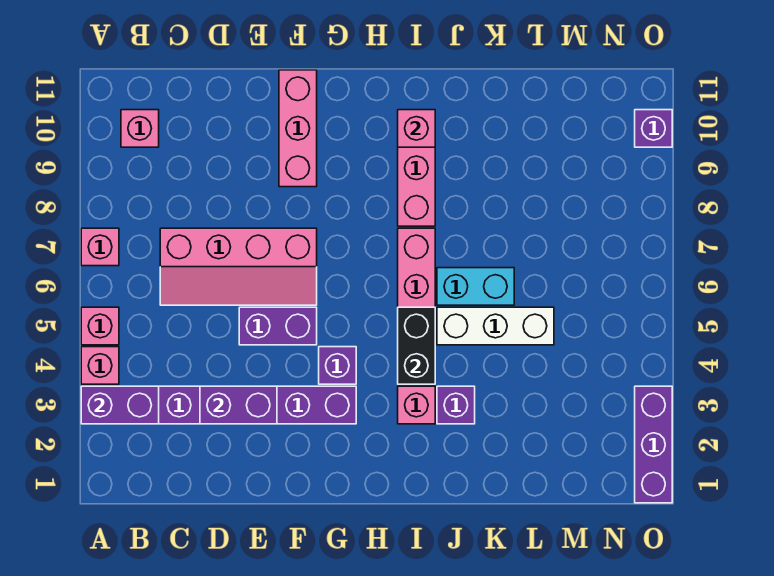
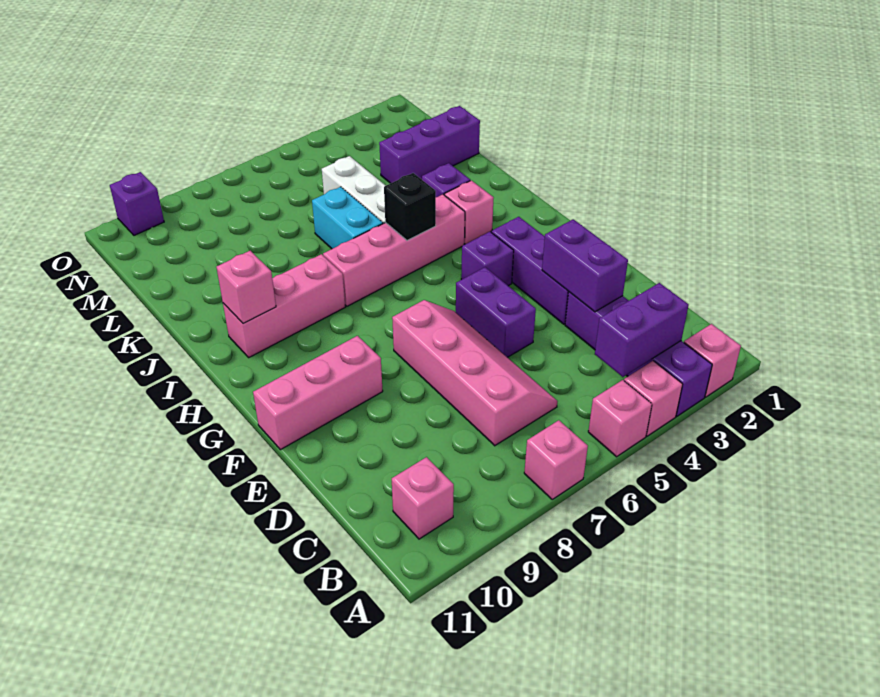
none -> pink brick A2 level 1
purple brick A3:B3 level 2 -> purple brick B3:B4 level 2
black brick I4:I5 level 2 -> black brick I5 level 2
purple brick O1:O3 level 1 -> purple brick L1:L3 level 1

